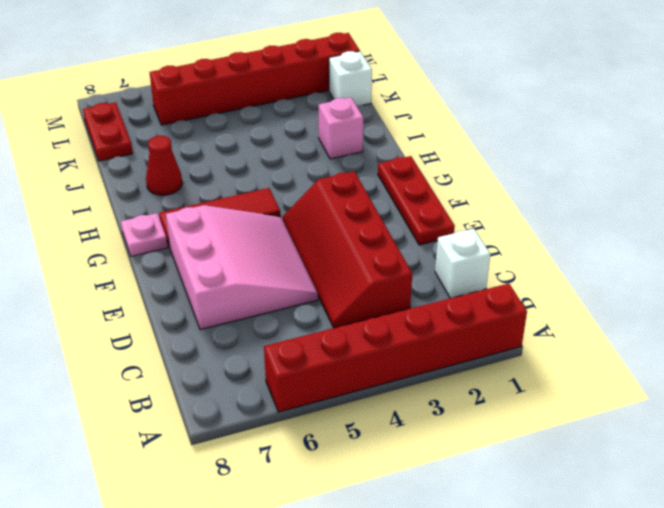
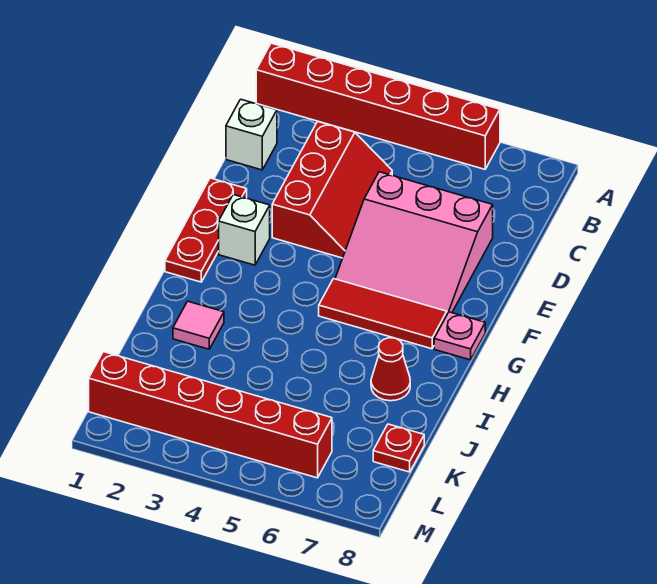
red slope C3:F4 level 1 top 3 -> red slope C3:E4 level 1 top 3
pink slope D5:F7 level 1 top 7 -> pink slope D5:F7 level 1 top D
pink brick I2 level 1 -> pink tile I2 level 1
white brick K1 level 1 -> white brick F2 level 1
red plate K8:L8 level 1 -> red plate K8 level 1

